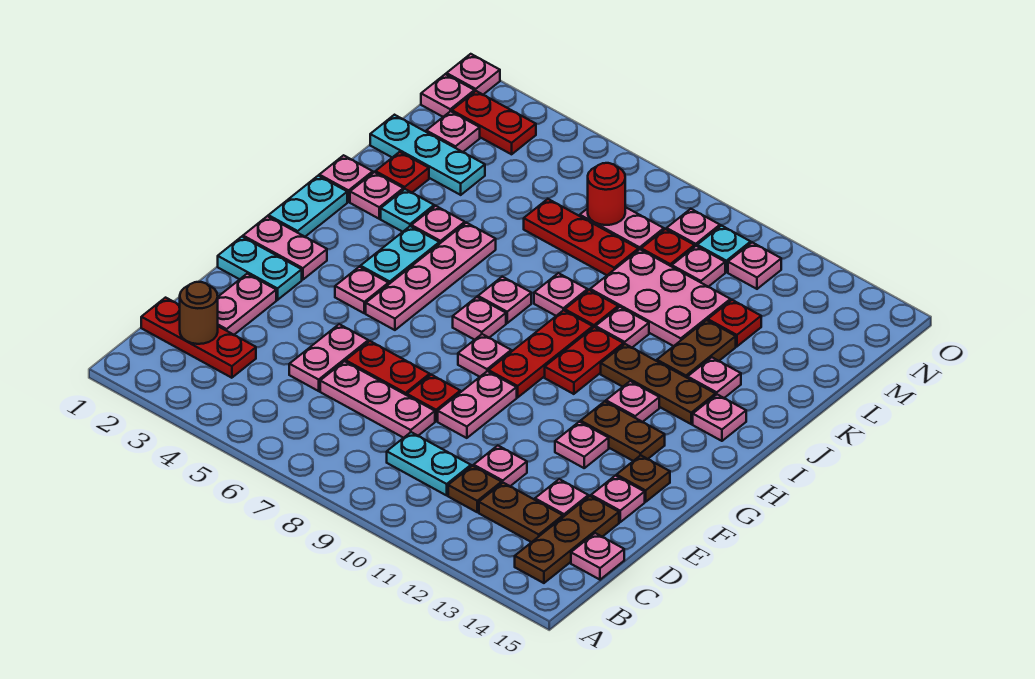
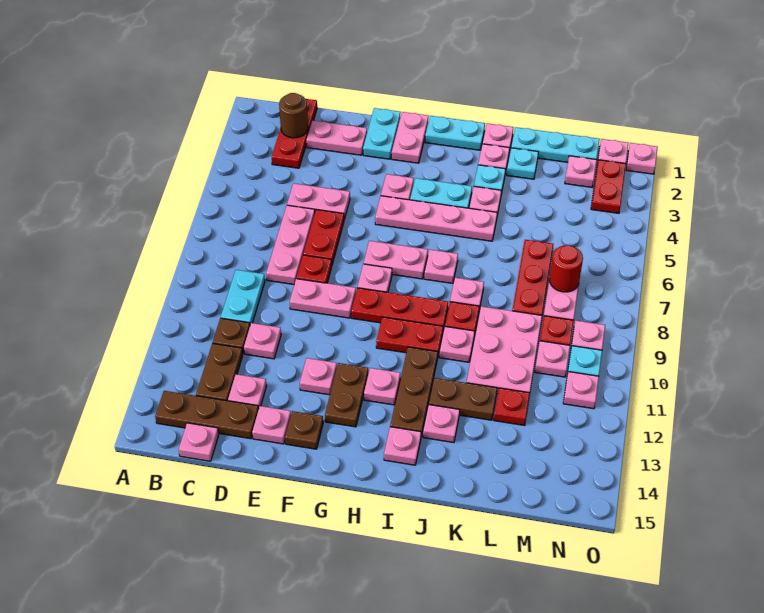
pink plate H7 level 1 -> pink plate G7:H7 level 1
red plate K2 level 1 -> cyan plate K2 level 1
cyan plate L1:L3 level 1 -> cyan plate K1:M1 level 1

